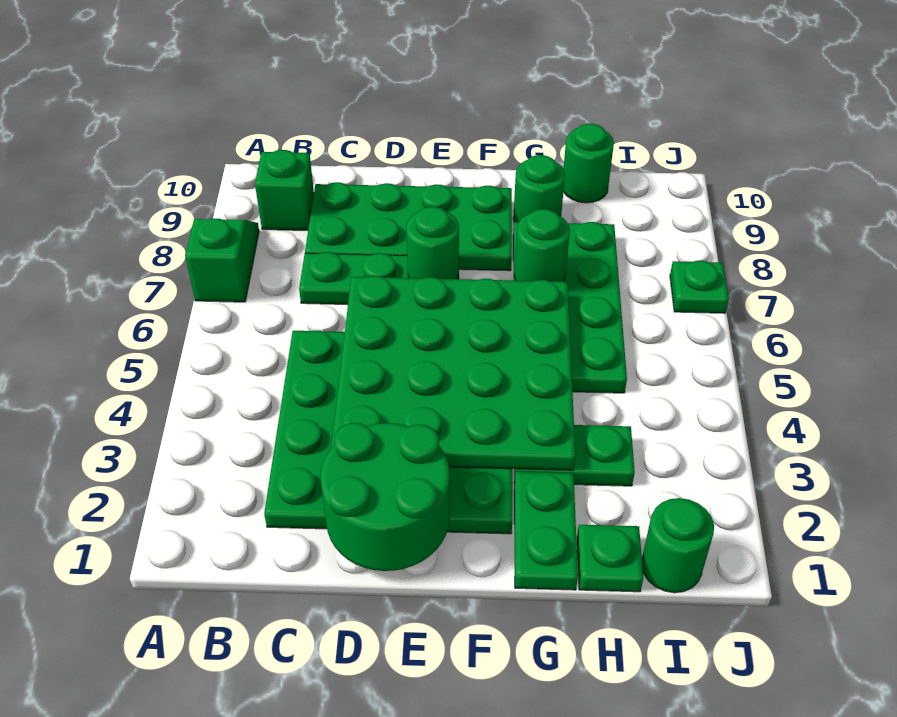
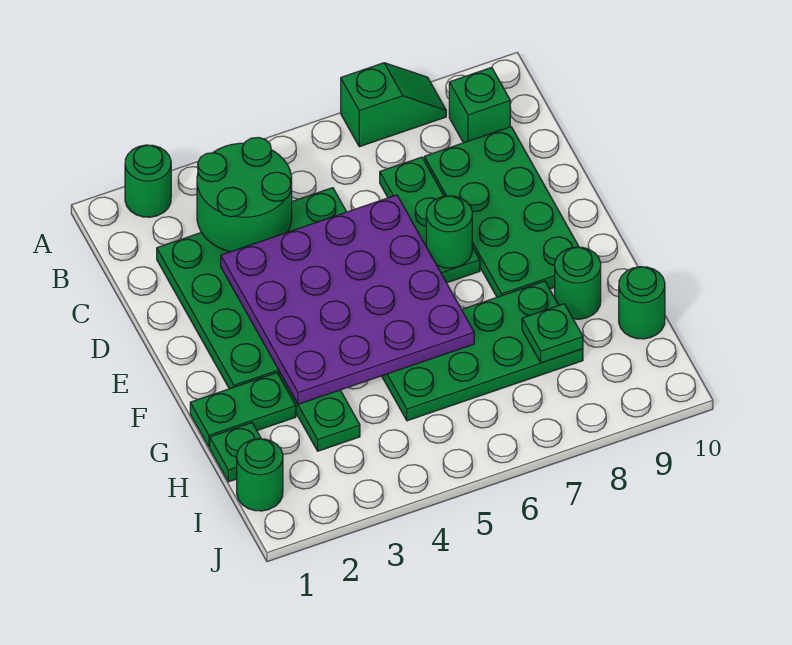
green round brick D1:E2 level 2 -> green round brick B3:C4 level 2
green plate D3:G6 level 2 -> purple plate D3:G6 level 2
green round brick G7 level 2 -> green round brick A2 level 1
green plate J7 level 1 -> green plate H8 level 2

